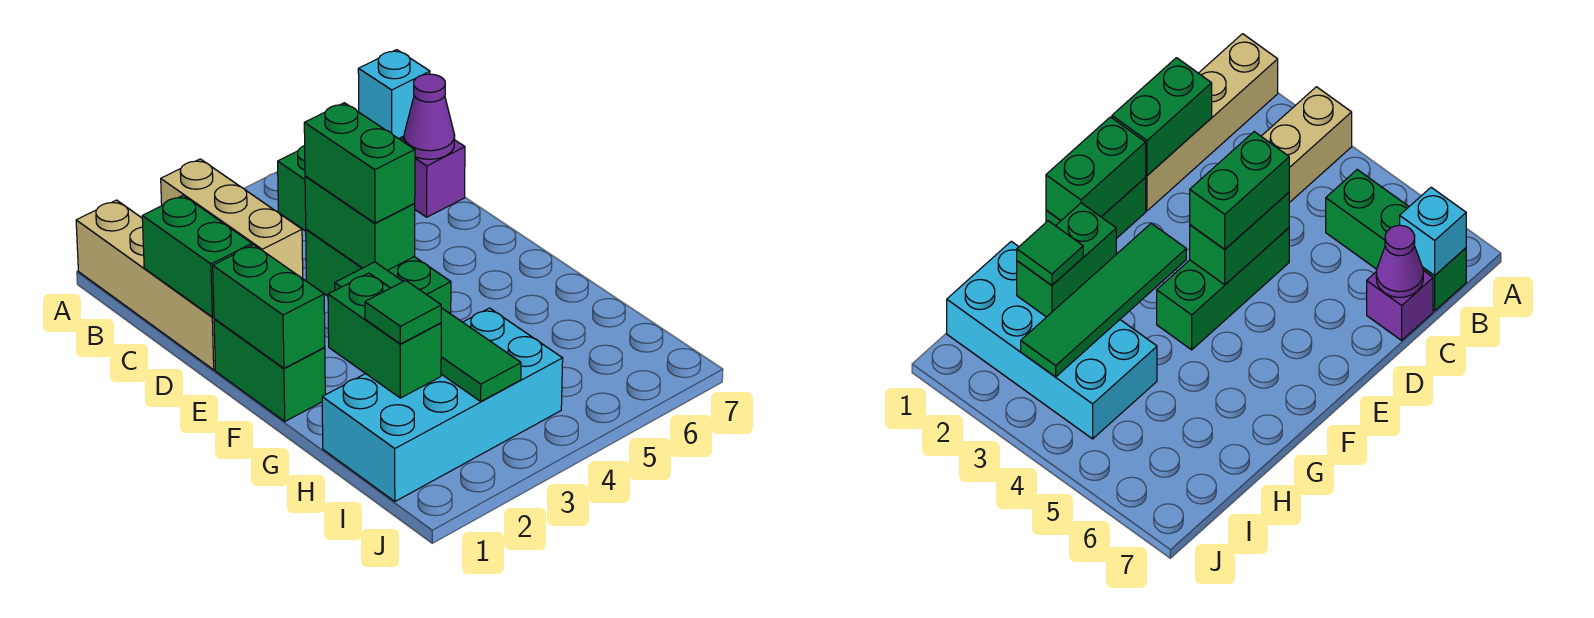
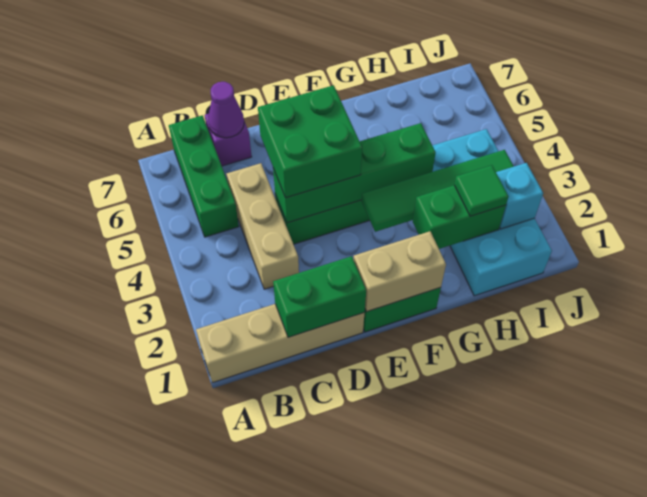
tan brick A3:C3 level 1 -> tan brick C3:C5 level 1
cyan brick B7 level 2 -> cyan brick I2 level 2
green brick D4:E4 level 2 -> green brick D4:G4 level 2
green brick D4:E4 level 3 -> green brick D4:E5 level 3
green brick E1:F1 level 2 -> tan brick E1:F1 level 2

